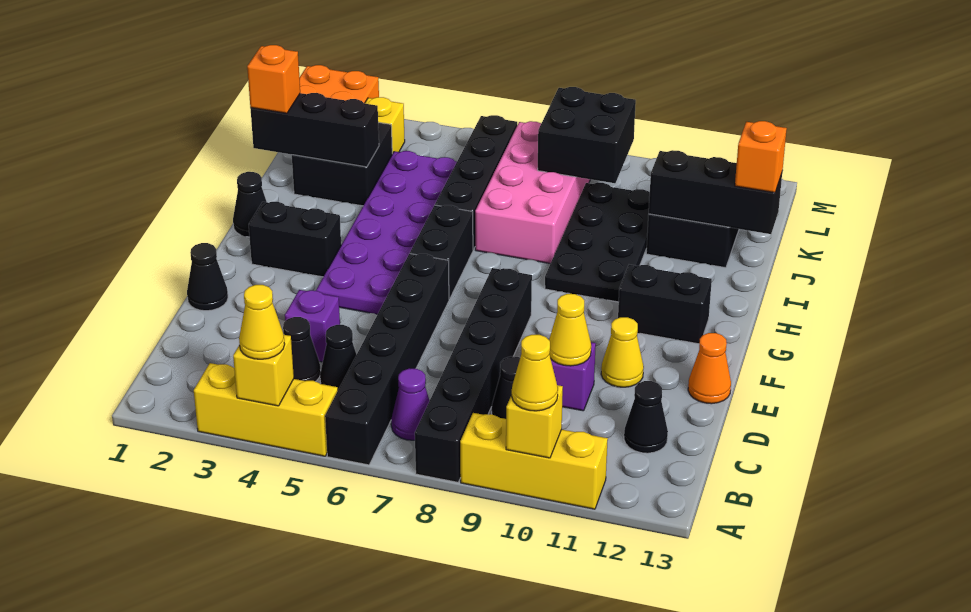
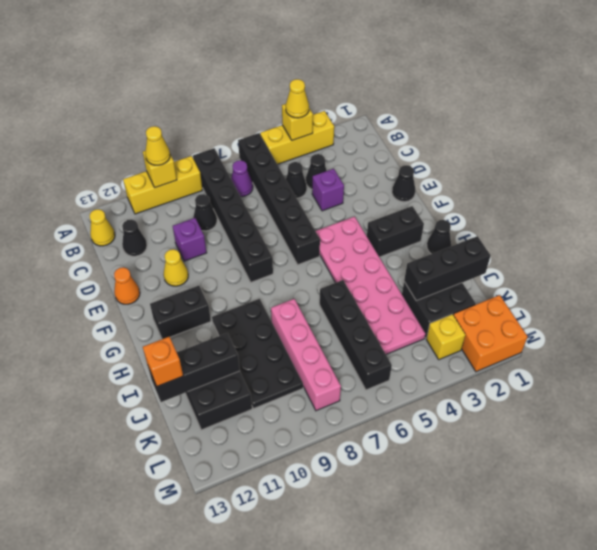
yellow cone D10 level 2 -> yellow cone B13 level 1
purple plate F4:K5 level 1 -> pink plate F4:K5 level 1
black brick G6:H6 level 1 -> none
pink brick I7:L8 level 1 -> pink brick I8:L8 level 1
orange brick J1 level 3 -> none
black brick K8:L9 level 2 -> none

